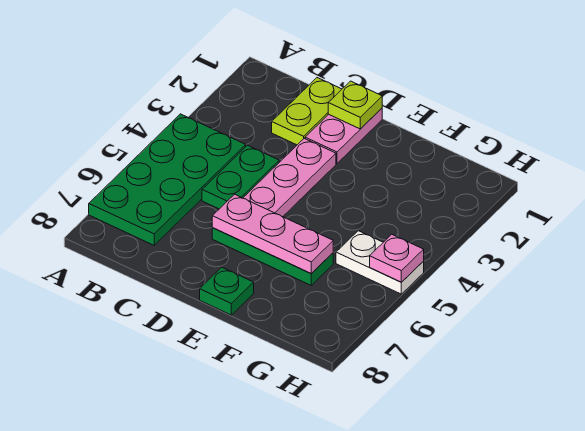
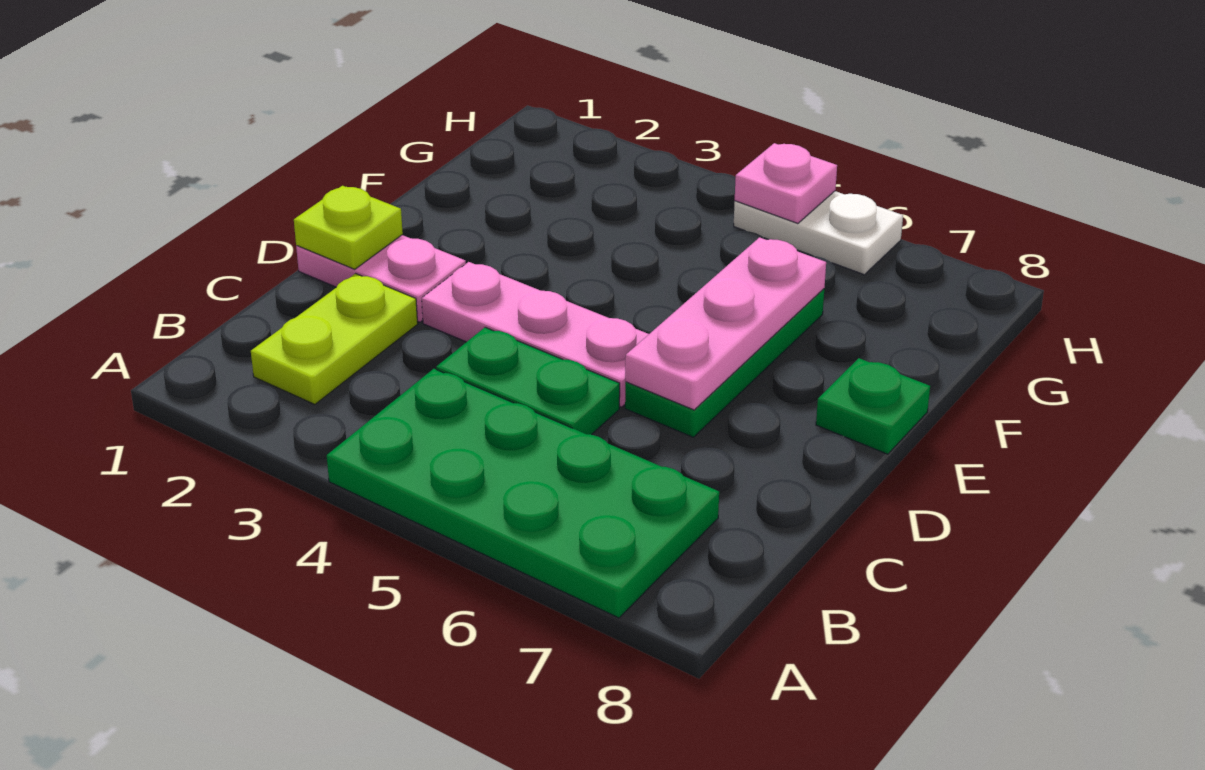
lime plate C1:C2 level 1 -> lime plate B2:C2 level 1
white plate G5:H5 level 1 -> white plate H5:H6 level 1

